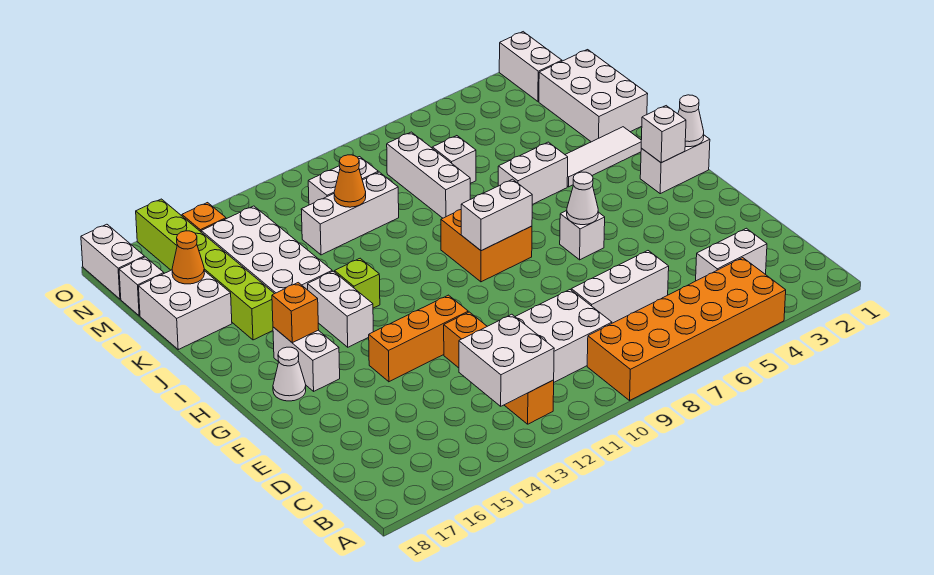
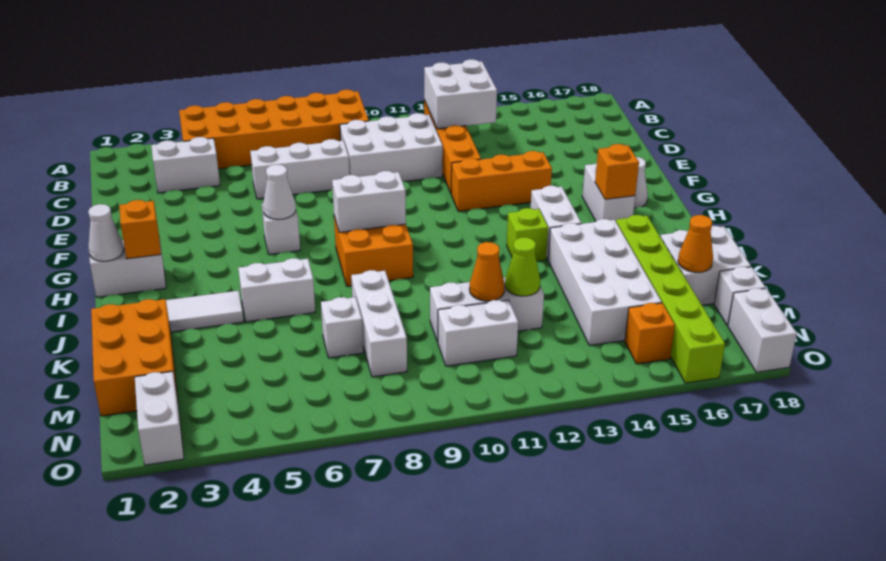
white brick H2 level 2 -> orange brick H2 level 2
white brick K1:M2 level 1 -> orange brick K1:M2 level 1
none -> lime cone L12 level 2

